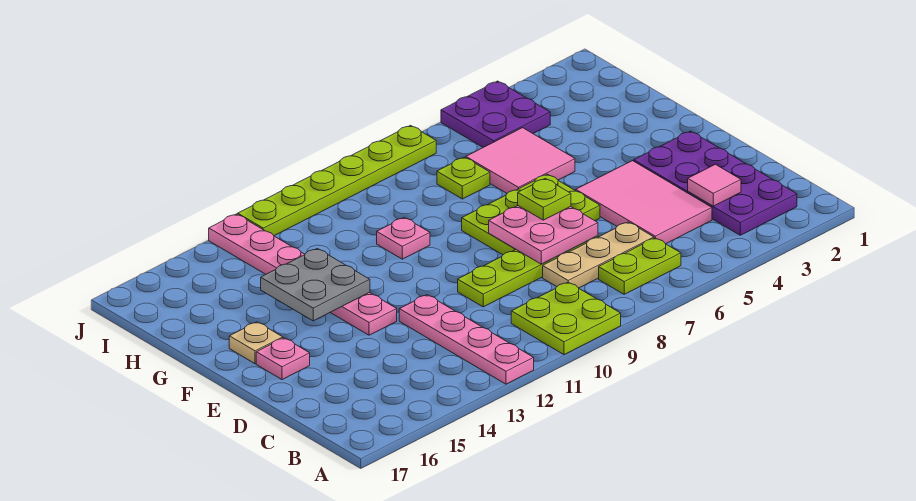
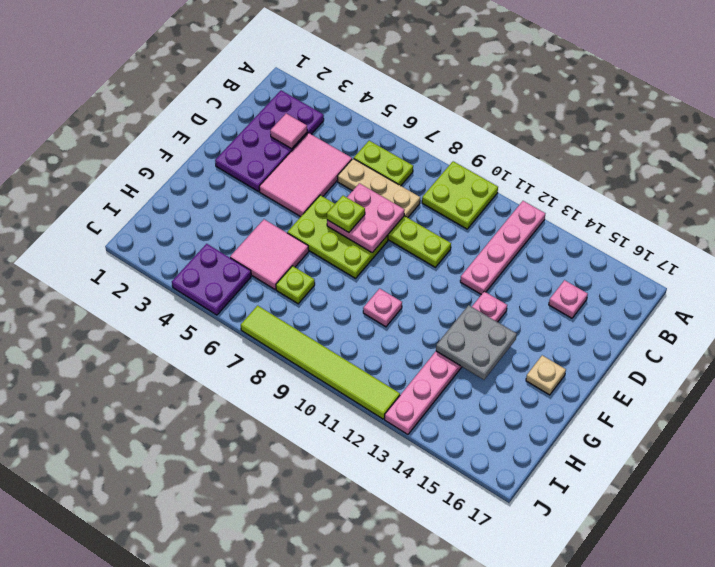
pink plate E16 level 1 -> pink plate C15 level 1
lime plate J7:J12 level 1 -> lime tile J7:J12 level 1

